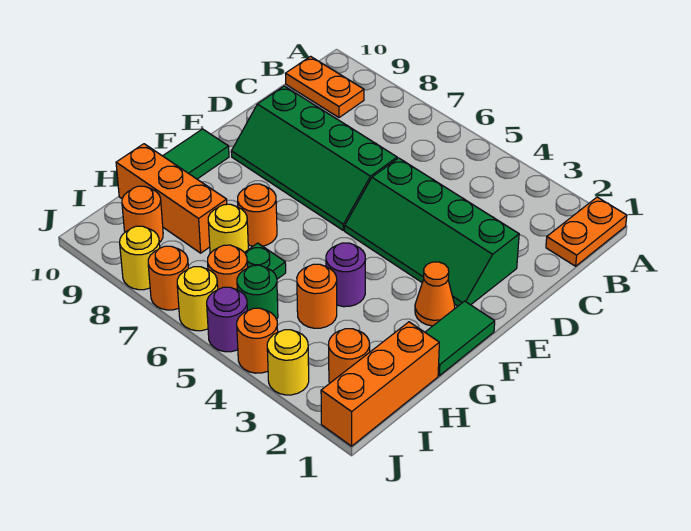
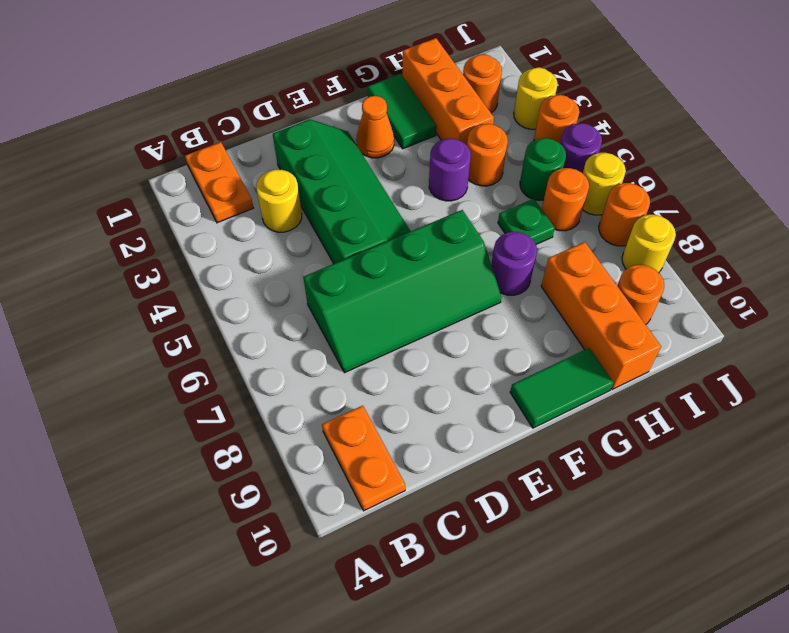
orange plate A1:B1 level 1 -> orange plate B1:B2 level 1
green slope D6:E9 level 1 top D -> green slope C6:F7 level 1 top 6
green tile F1:G1 level 1 -> green tile G1:G2 level 1
orange round brick G7 level 1 -> purple round brick G7 level 1
orange brick H1:J1 level 1 -> orange brick H1:H3 level 1
yellow round brick H7 level 1 -> yellow round brick C3 level 1

